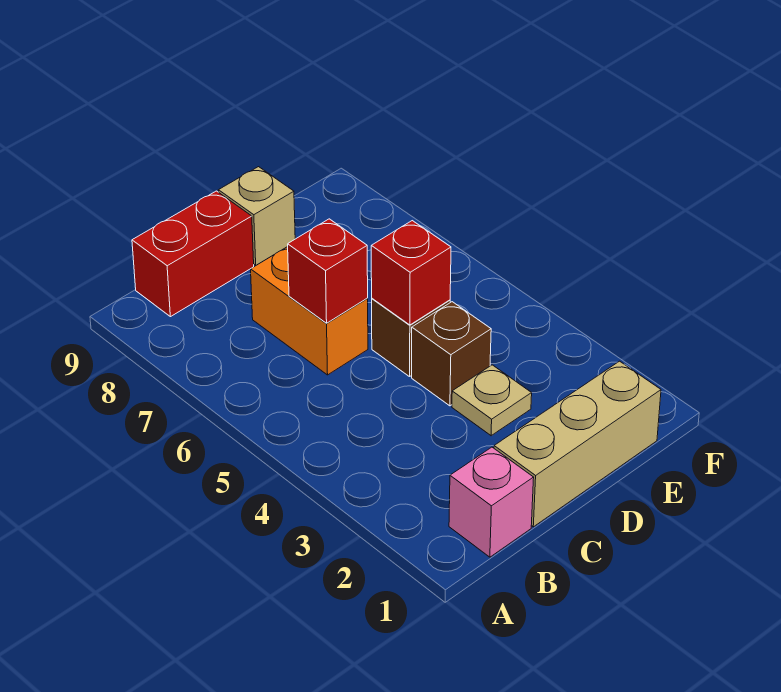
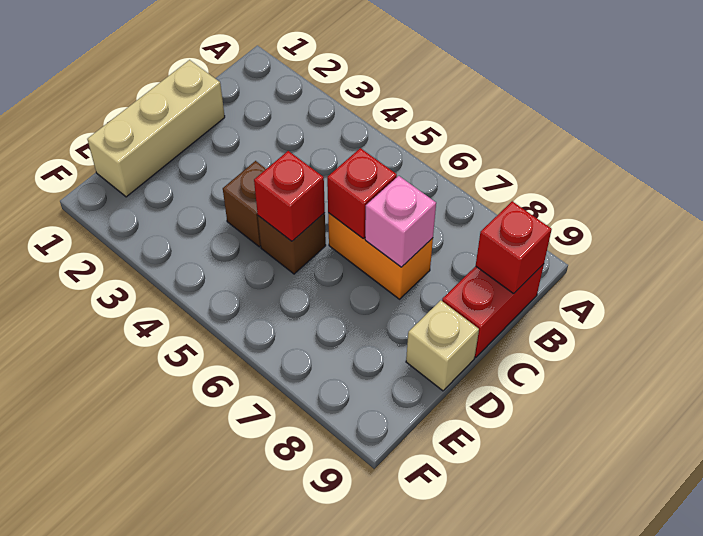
pink brick B1 level 1 -> pink brick C7 level 2
none -> red brick B9 level 2
tan plate D3 level 1 -> none

